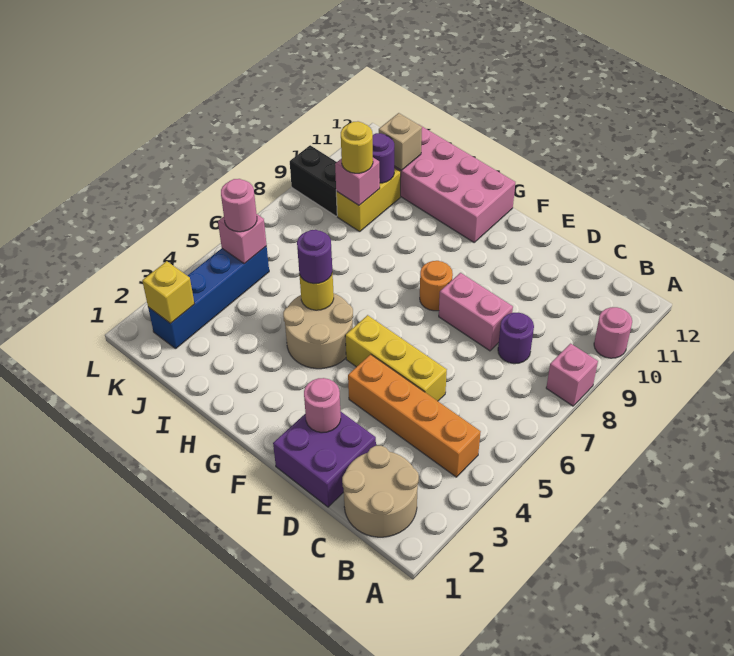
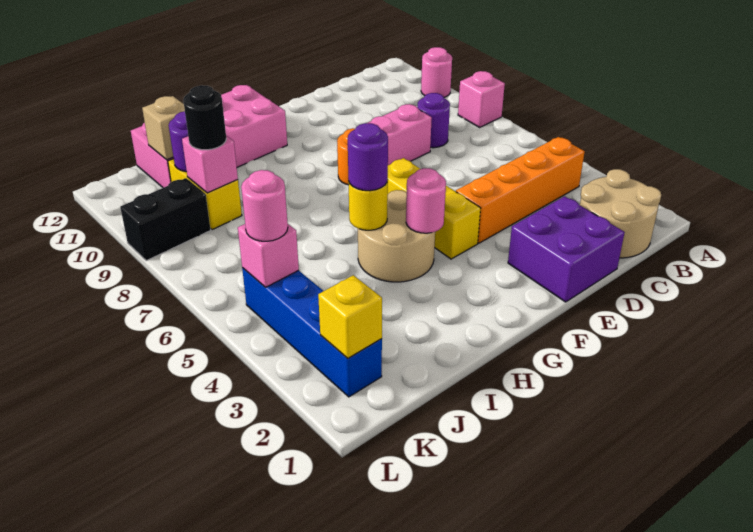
yellow brick D5:F5 level 1 -> yellow brick F4:F6 level 1
pink round brick E2 level 2 -> pink round brick G4 level 2
yellow round brick J9 level 3 -> black round brick J9 level 3

